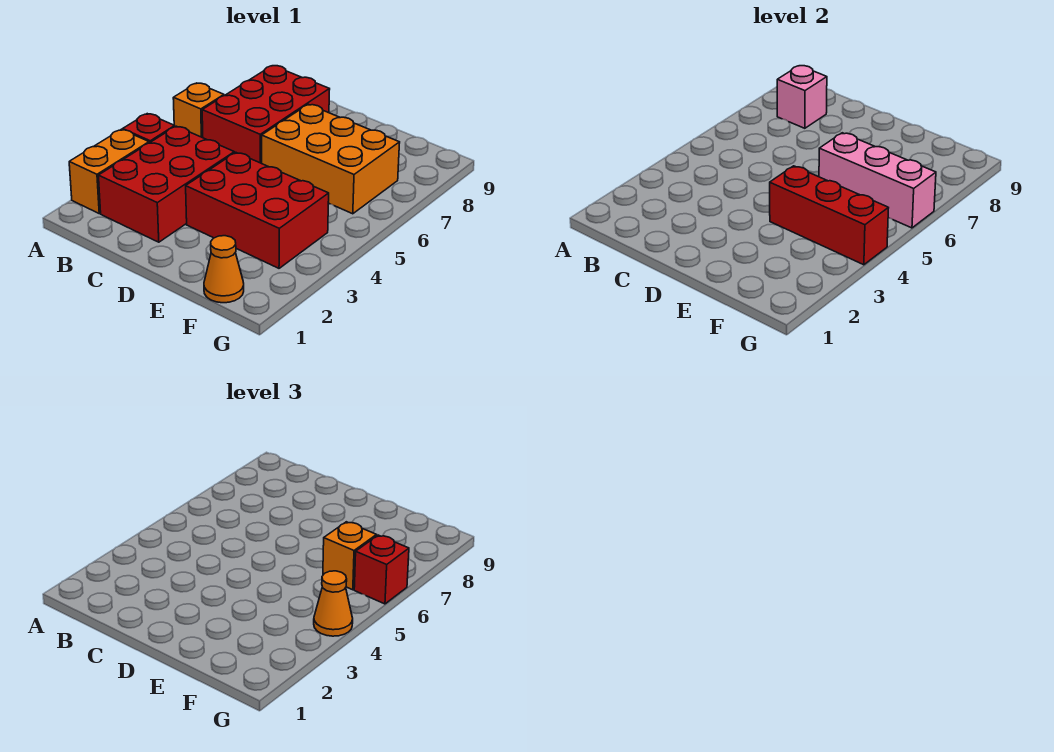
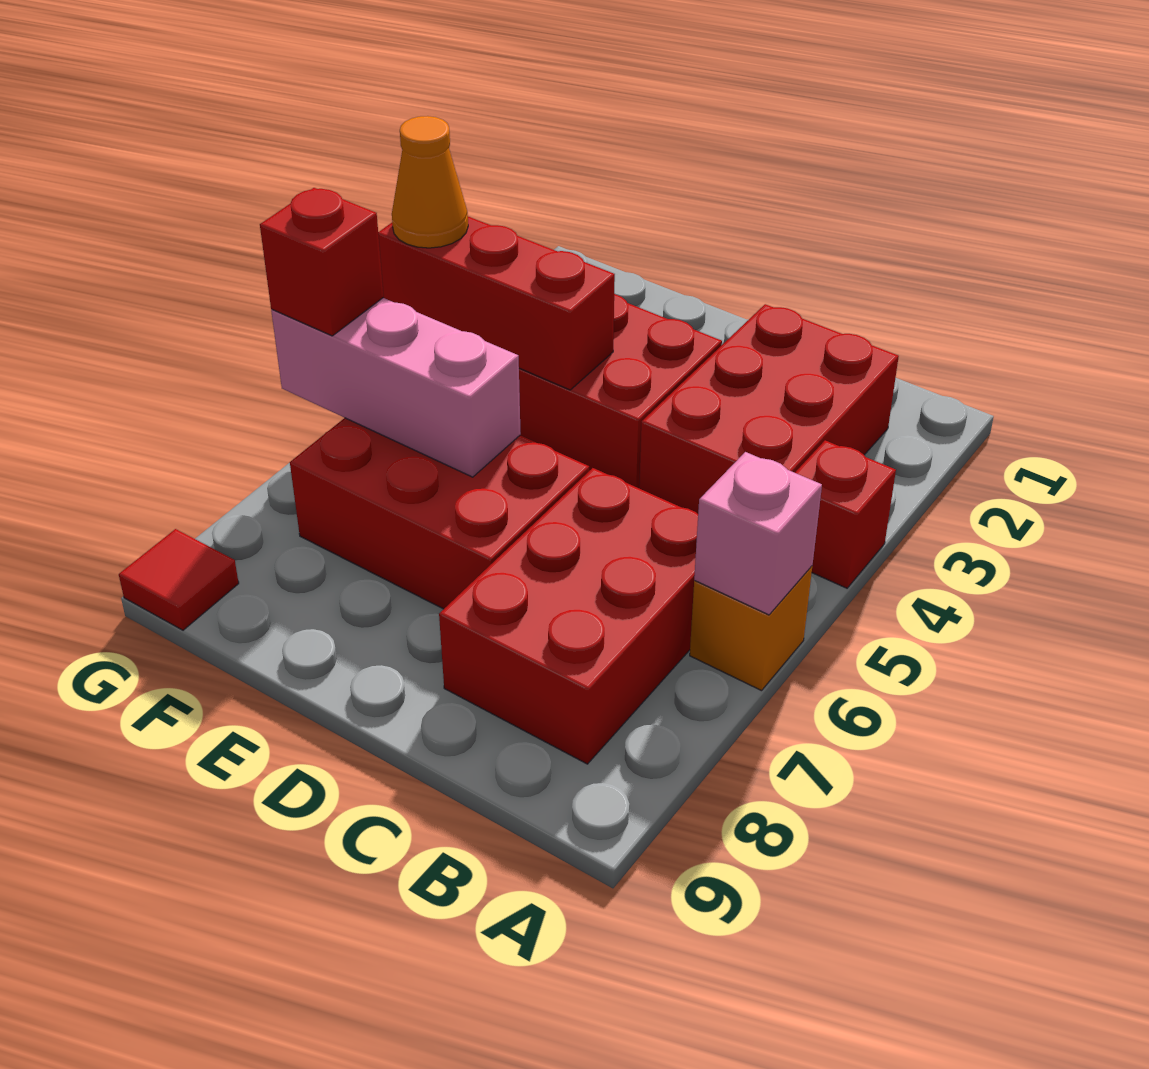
orange brick A2:A3 level 1 -> none
pink brick B8 level 2 -> pink brick A6 level 2
orange brick D6:F7 level 1 -> red brick D6:F7 level 1
orange cone F1 level 1 -> none
orange brick F6 level 3 -> none
none -> red tile G9 level 1

